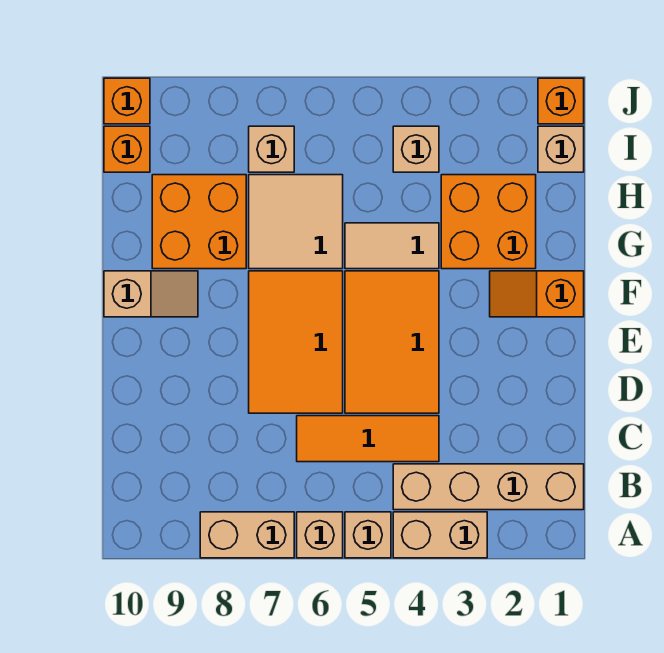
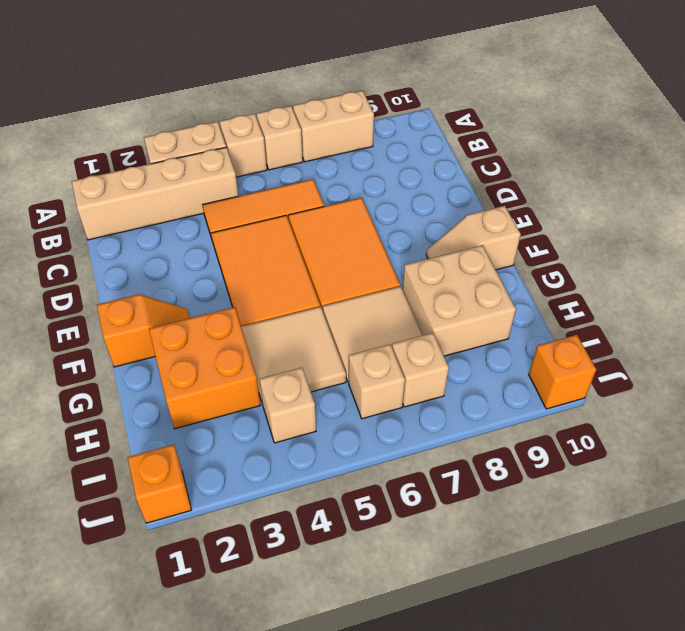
tan tile G4:G5 level 1 -> tan tile G4:H5 level 1
orange brick G8:H9 level 1 -> tan brick G8:H9 level 1
tan brick I1 level 1 -> tan brick I6 level 1
orange brick I10 level 1 -> none

